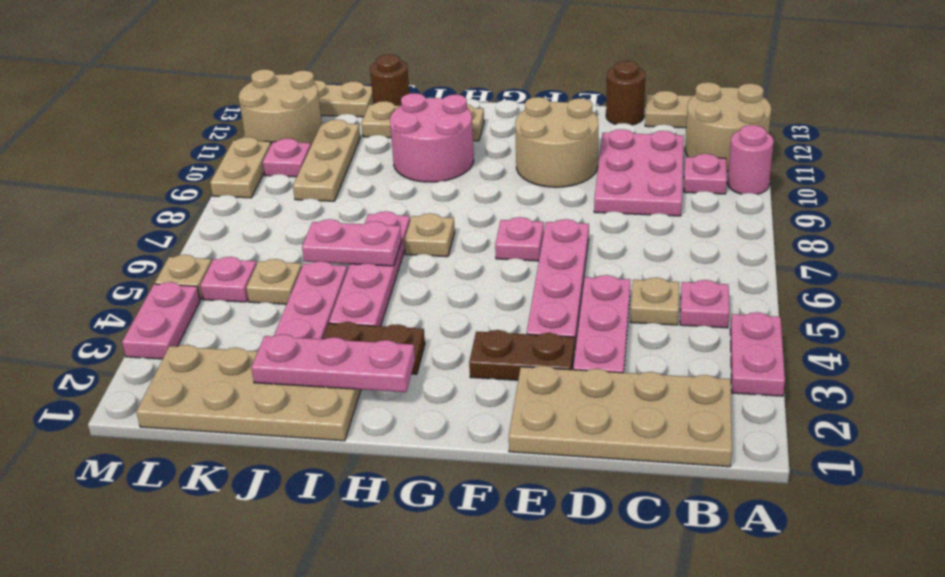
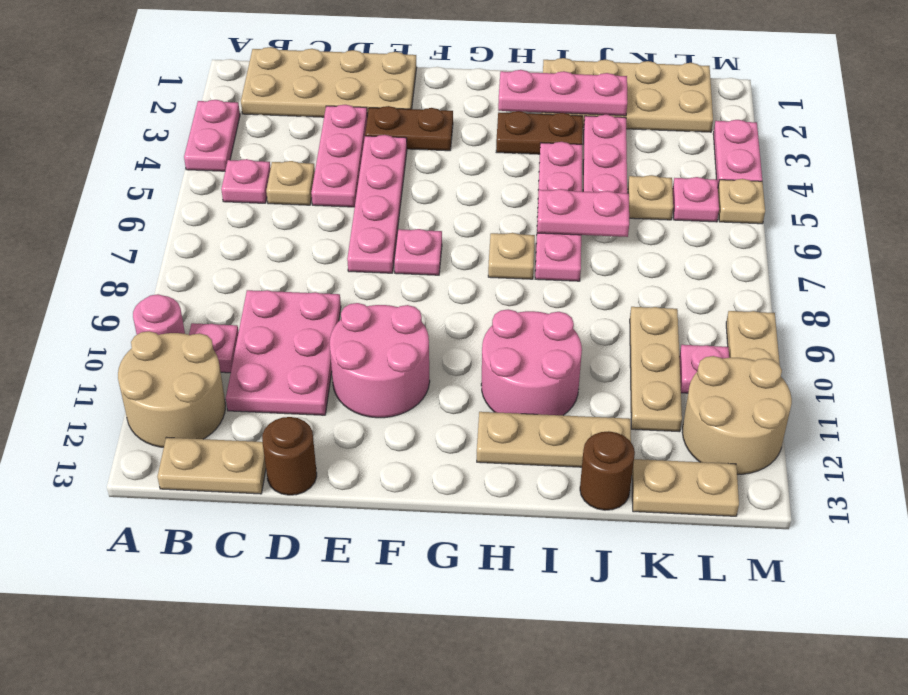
tan round brick E10:F11 level 1 -> pink round brick E10:F11 level 1

